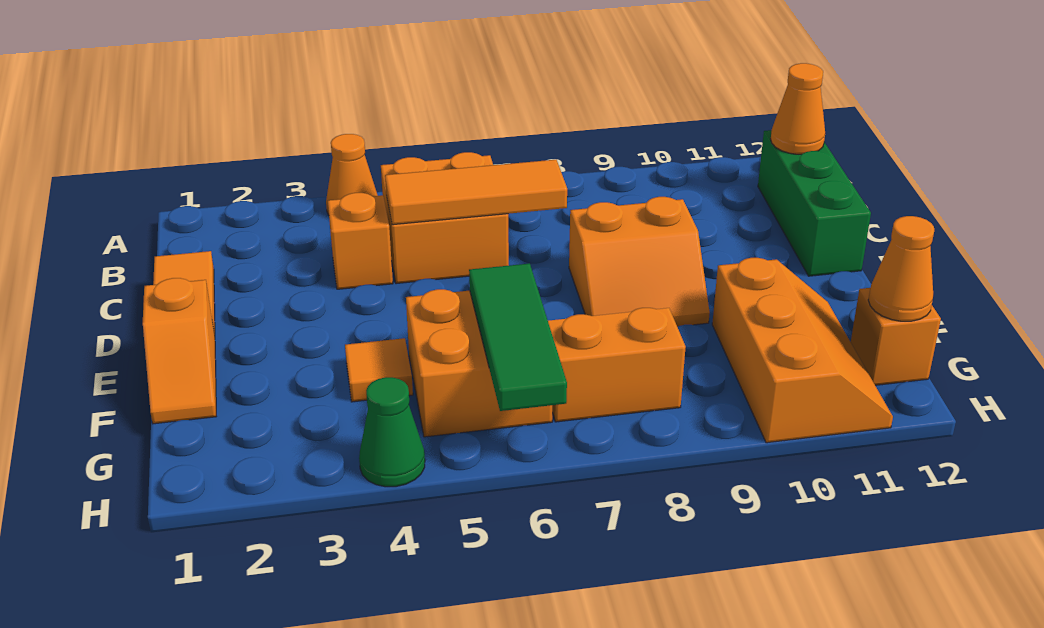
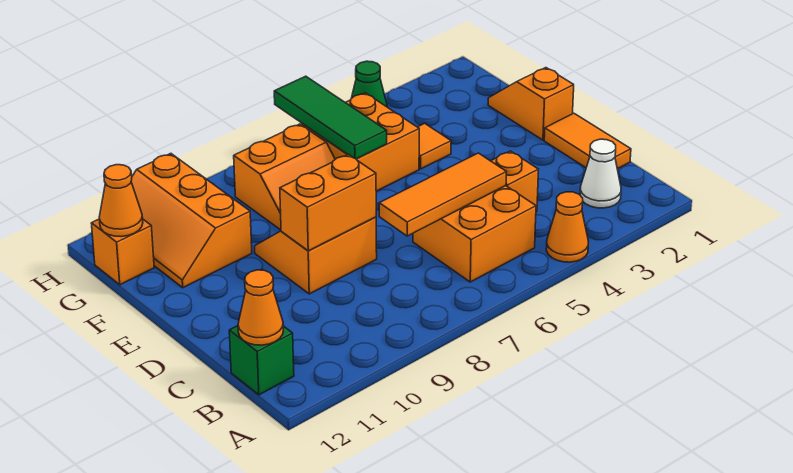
none -> white cone B2 level 1
green brick B12:D12 level 1 -> green brick B12 level 1
none -> orange brick D8:D9 level 2

